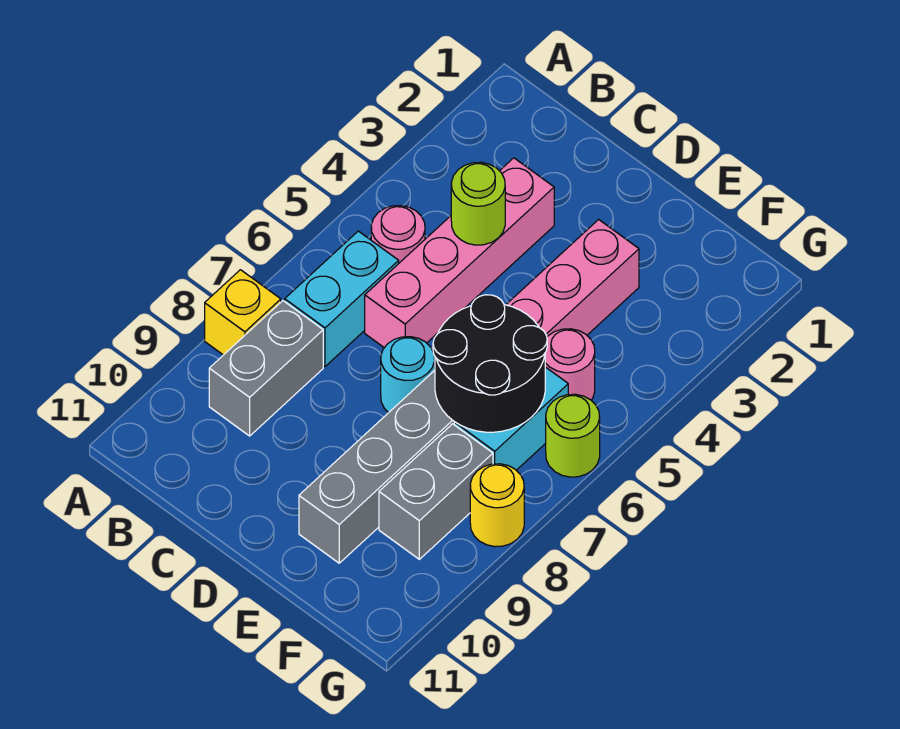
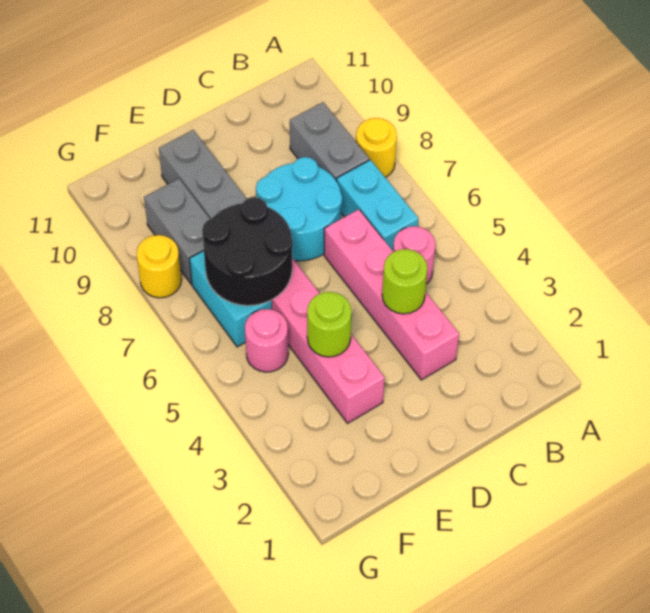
yellow brick A8 level 1 -> yellow round brick A8 level 1
cyan round brick D7 level 1 -> cyan round brick C7:D8 level 1
lime round brick G6 level 1 -> lime round brick E4 level 2

